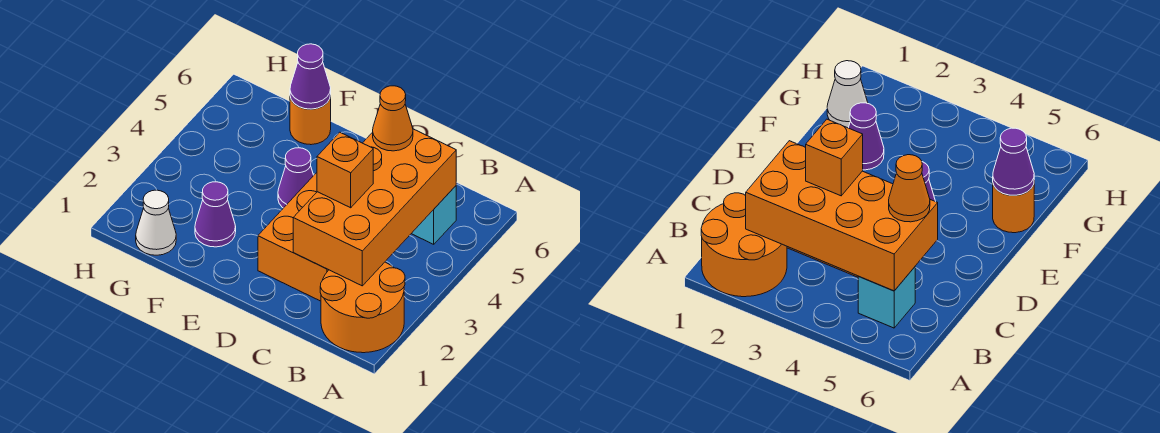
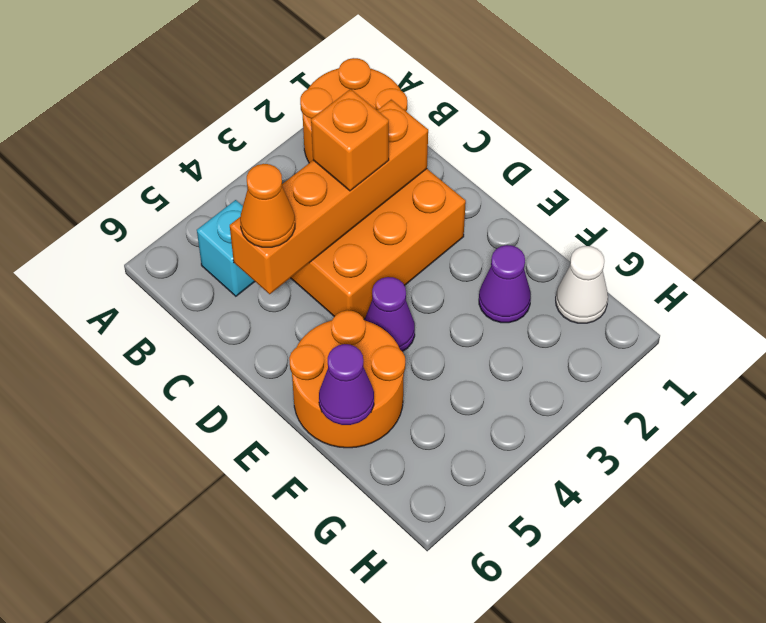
orange brick B2:C5 level 2 -> orange brick C2:C5 level 2
orange round brick F6 level 1 -> orange round brick E5:F6 level 1

